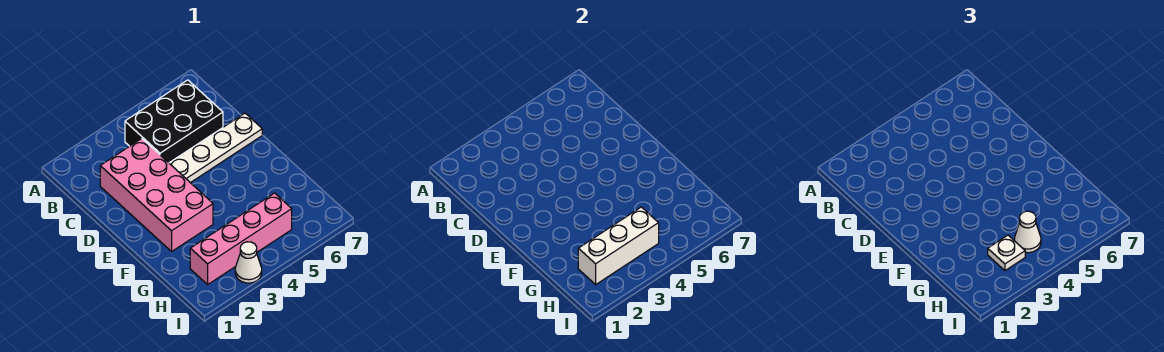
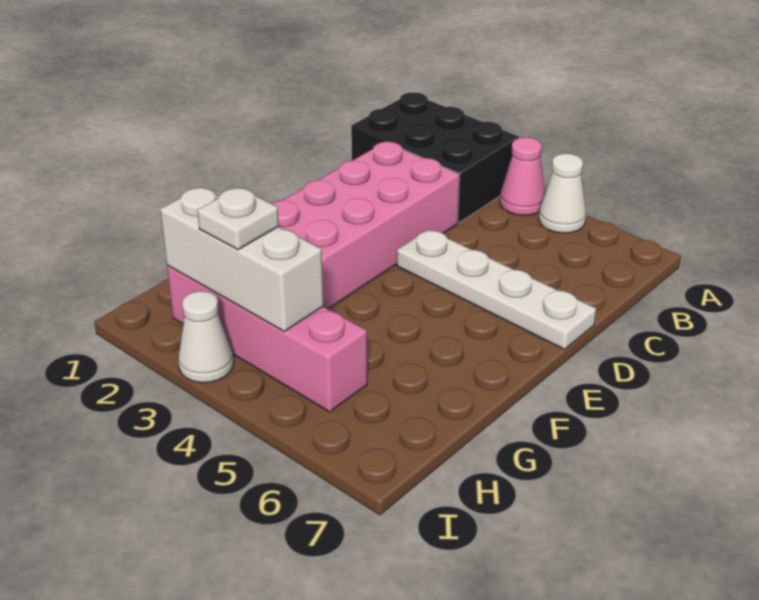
none -> pink cone A4 level 1
black brick B4:C6 level 1 -> black brick A1:B3 level 1
white cone H4 level 3 -> white cone A5 level 1

